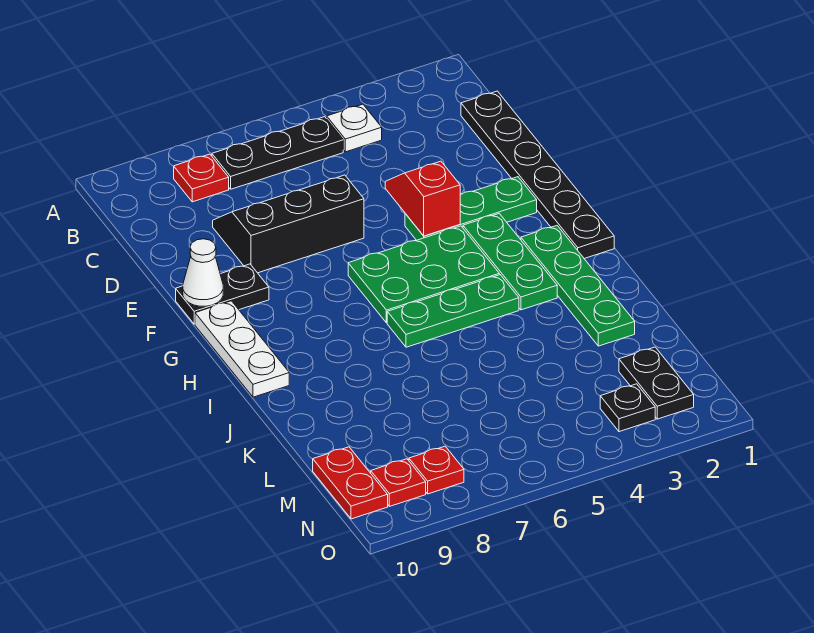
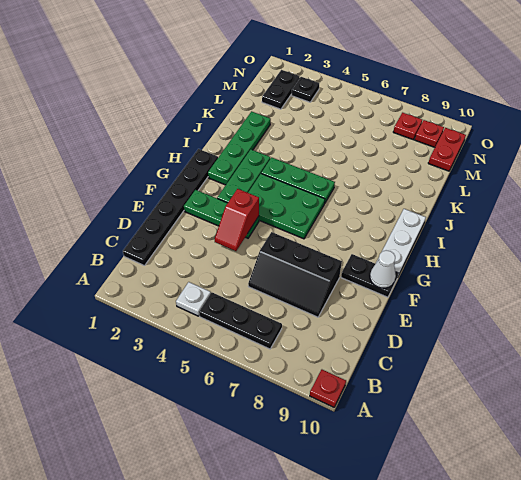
red plate B8 level 1 -> red plate A10 level 1

